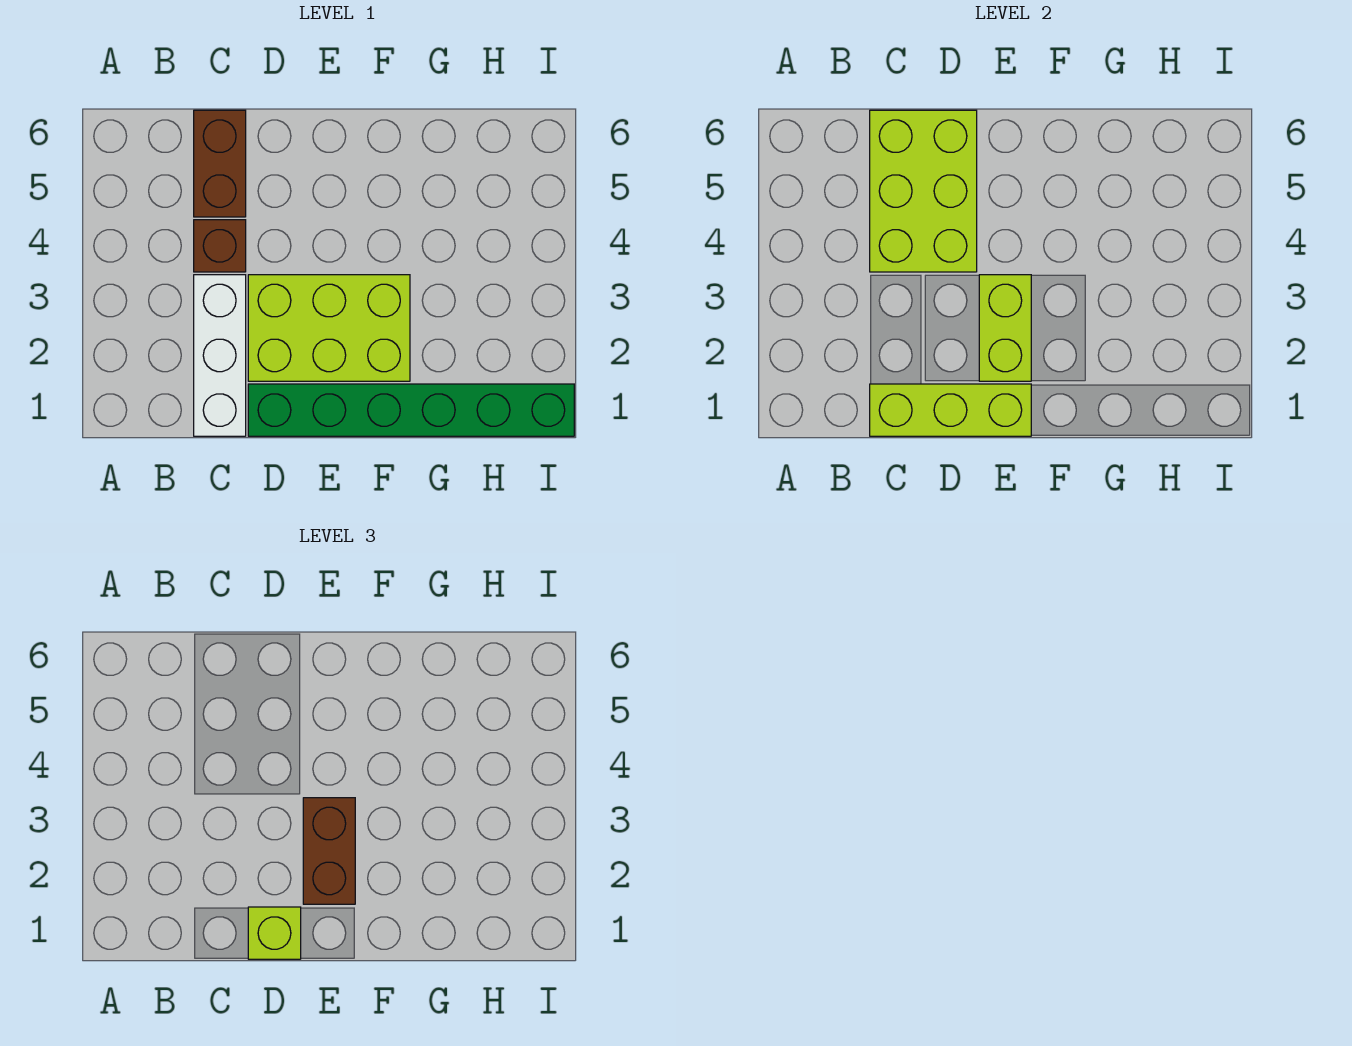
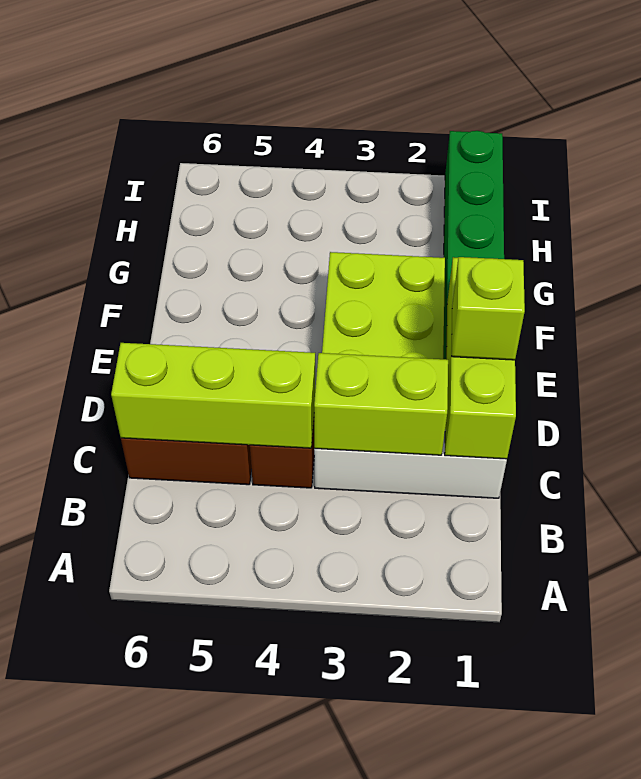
lime brick C4:D6 level 2 -> lime brick C4:C6 level 2
lime brick E2:E3 level 2 -> lime brick C2:C3 level 2
brown brick E2:E3 level 3 -> none

